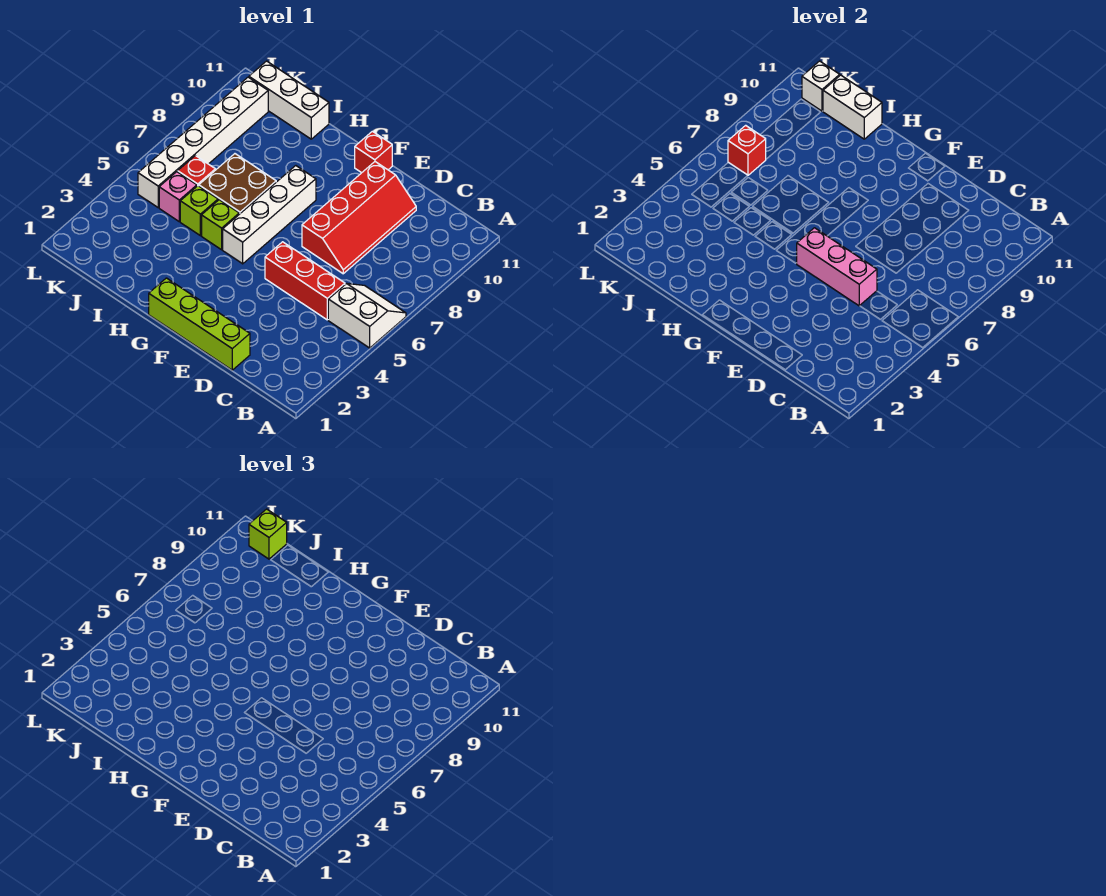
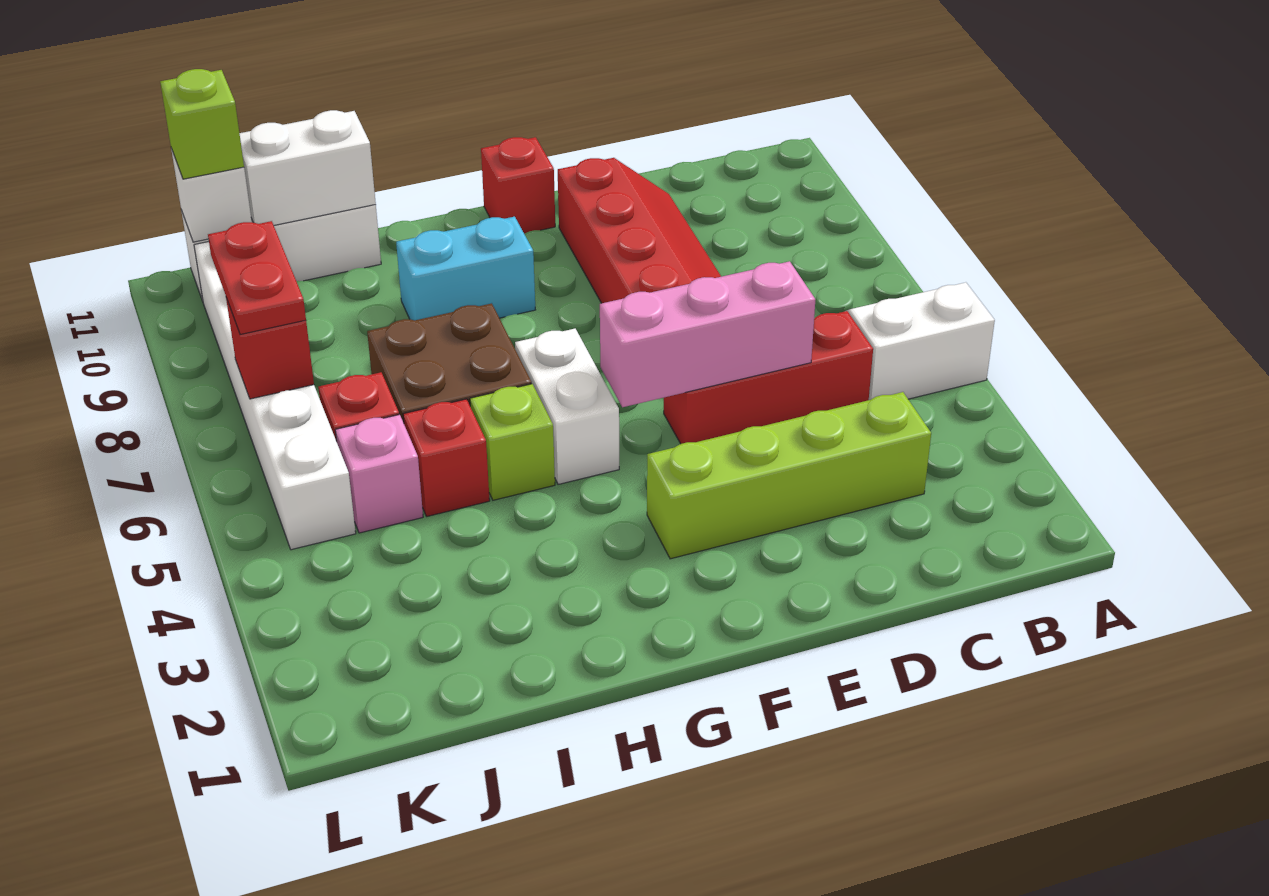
lime brick D1:G1 level 1 -> lime brick C3:F3 level 1
white brick G5:G8 level 1 -> white brick G5:G6 level 1
none -> cyan brick G9:H9 level 1
lime brick I5 level 1 -> red brick I5 level 1
none -> red plate K7:K8 level 3

